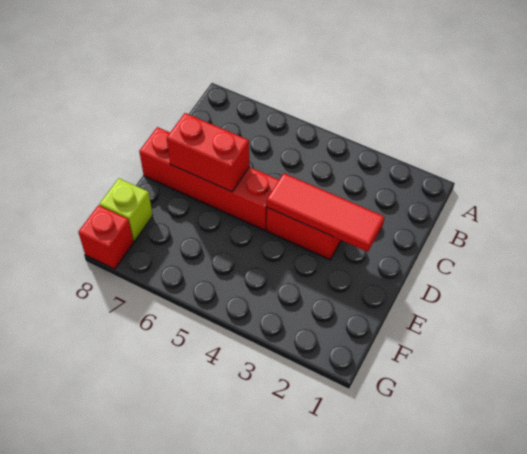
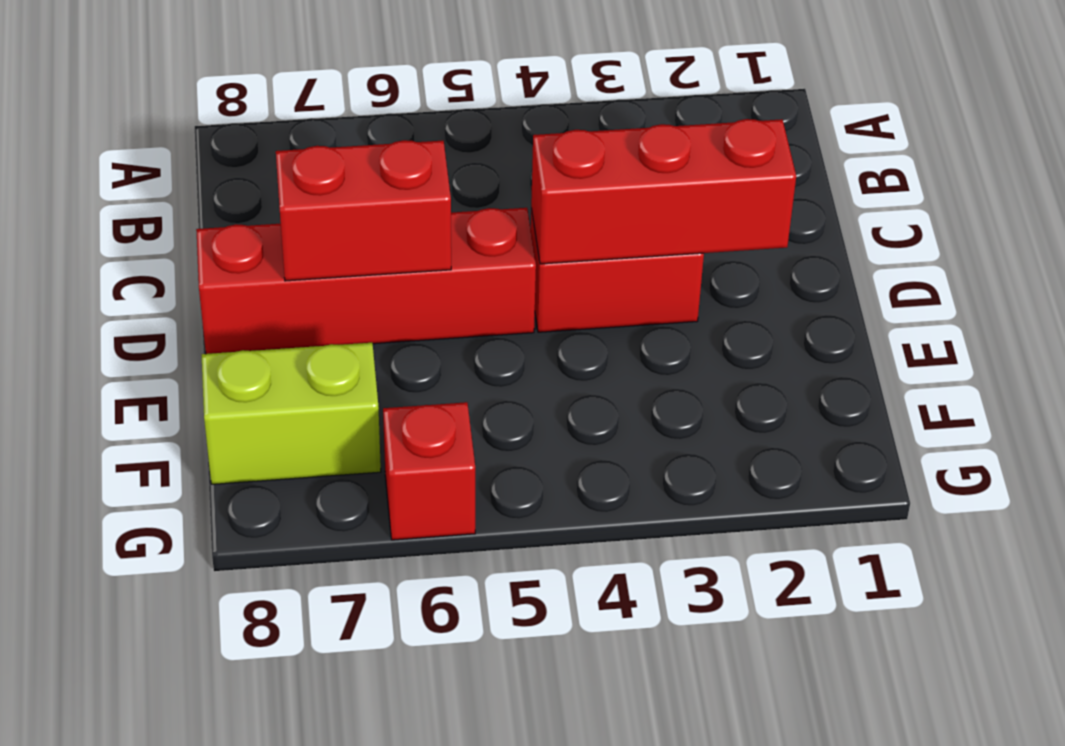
red tile D2:D4 level 2 -> red brick D2:D4 level 2
lime brick F8 level 1 -> lime brick F7:F8 level 1
red brick G8 level 1 -> red brick G6 level 1

